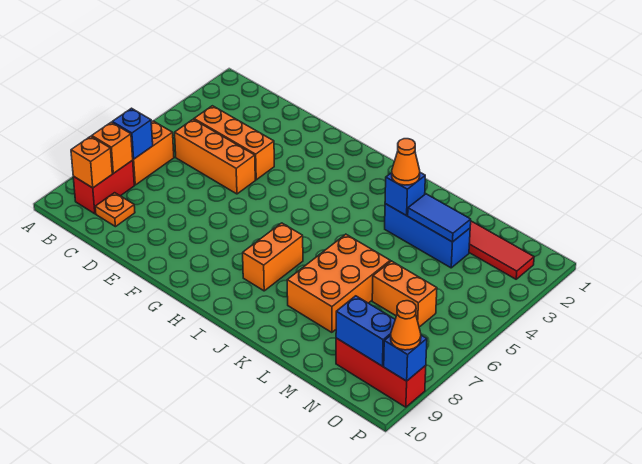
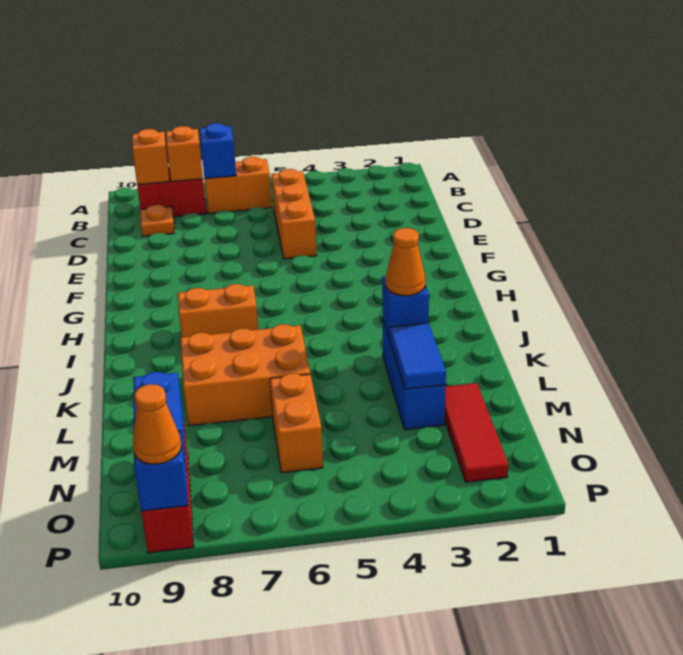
orange brick C4:E4 level 1 -> none

